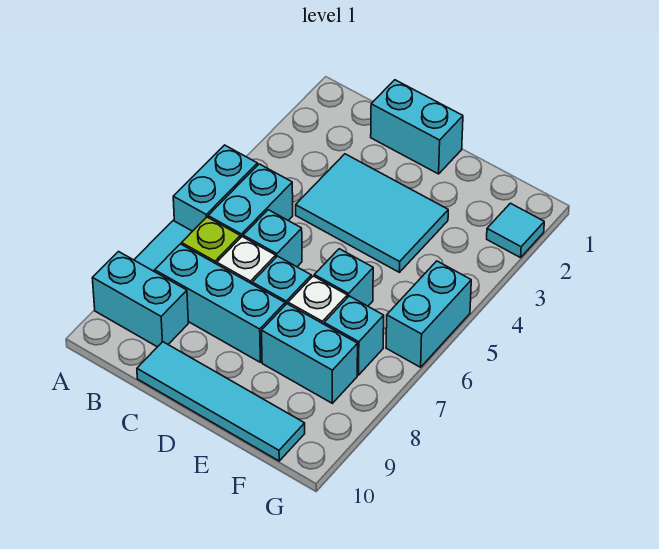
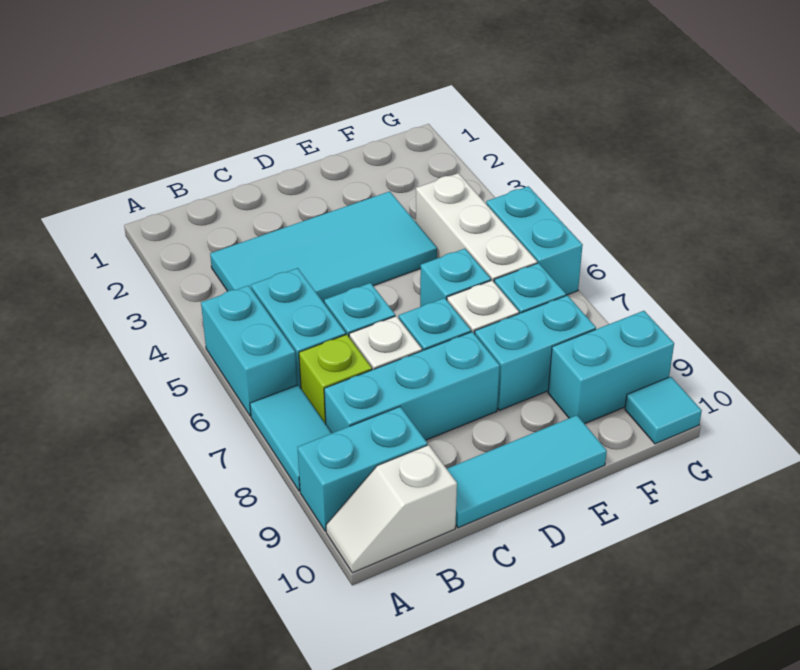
none -> white slope A10:B10 level 1 top B
cyan brick C1:D1 level 1 -> cyan brick F9:G9 level 1
cyan tile C3:E4 level 1 -> cyan tile B3:E4 level 1
cyan tile C10:F10 level 1 -> cyan tile C10:E10 level 1
none -> white brick F4:F6 level 1
cyan tile G2 level 1 -> cyan tile G10 level 1

